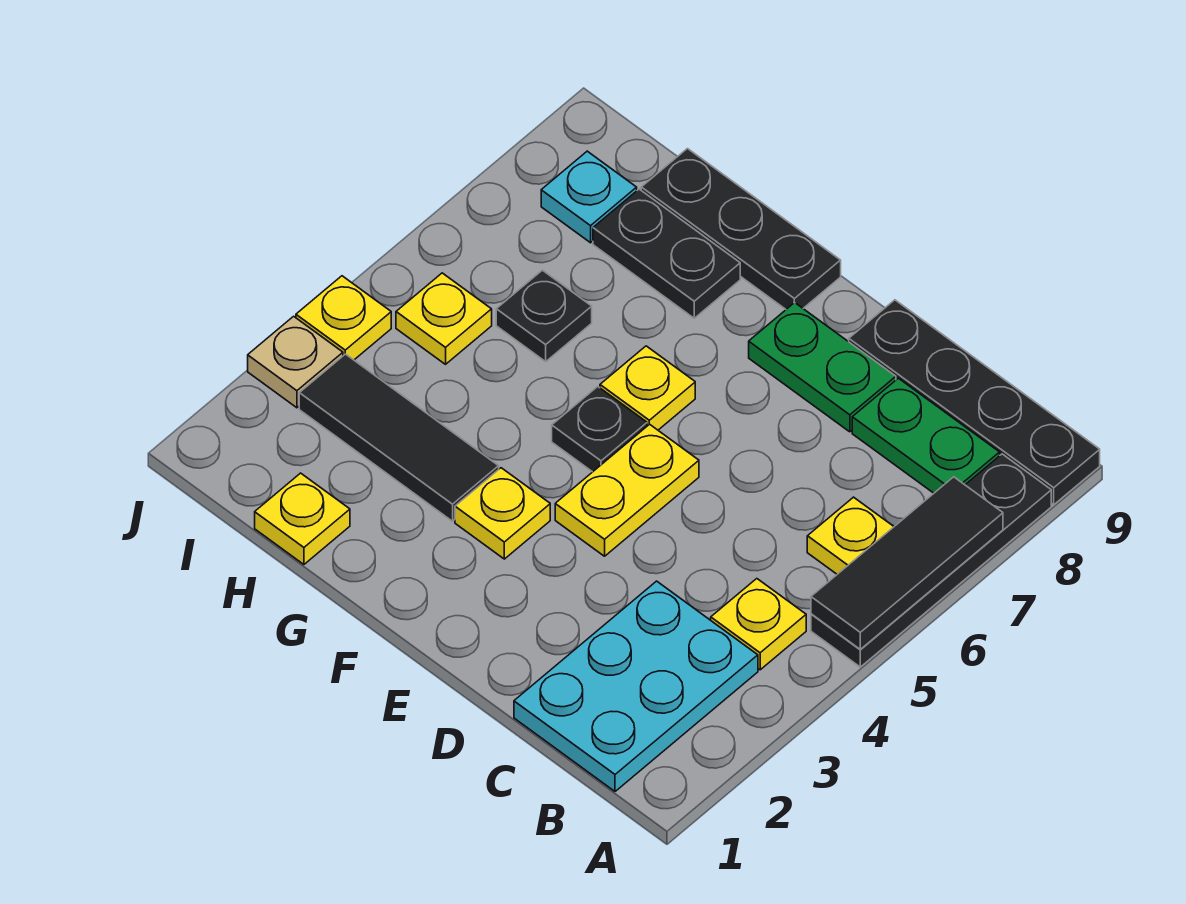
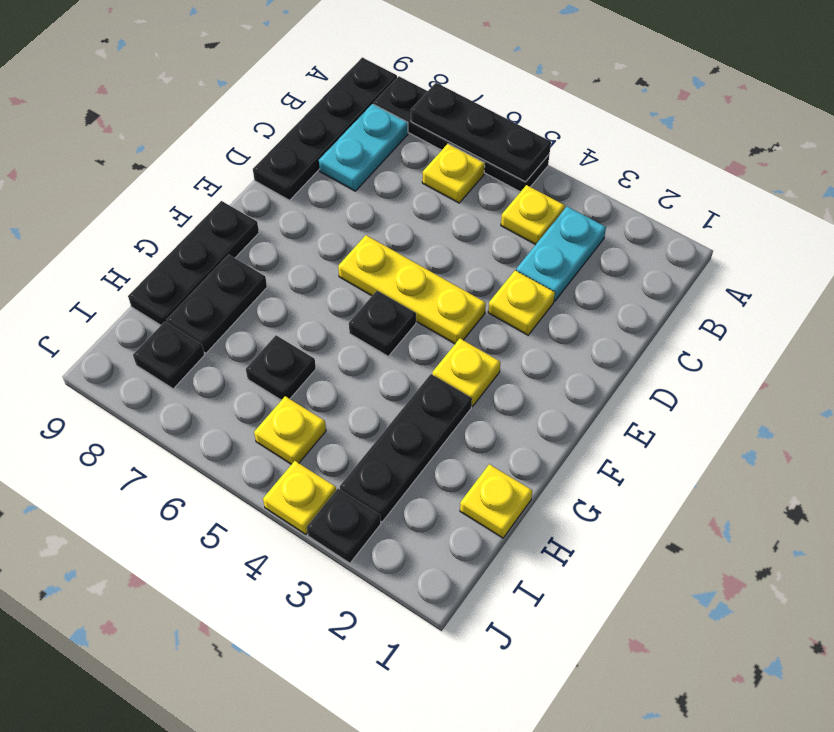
black tile A5:A7 level 2 -> black plate A5:A7 level 2
cyan plate B1:C3 level 1 -> cyan plate B3:C3 level 1
green plate B8:C8 level 1 -> cyan plate B8:C8 level 1
green plate D8:E8 level 1 -> none
yellow plate E4:E5 level 1 -> yellow plate E4:E6 level 1
yellow plate F6 level 1 -> yellow plate D3 level 1
black tile G3:I3 level 1 -> black plate G3:I3 level 1
cyan plate I8 level 1 -> black plate I8 level 1
tan plate J3 level 1 -> black plate J3 level 1

